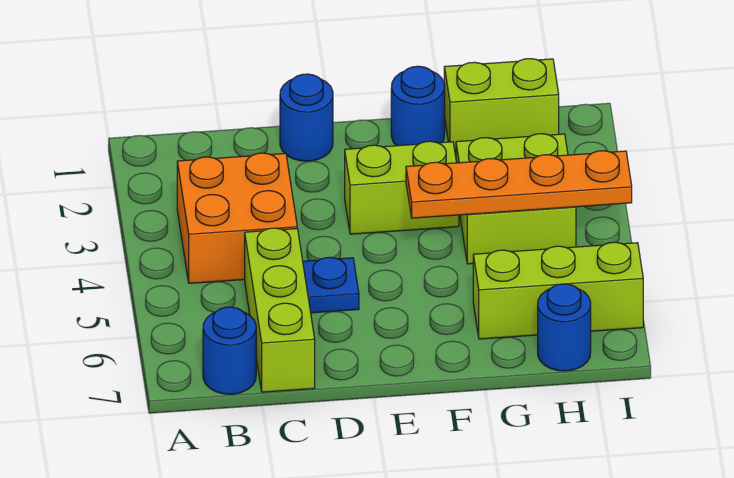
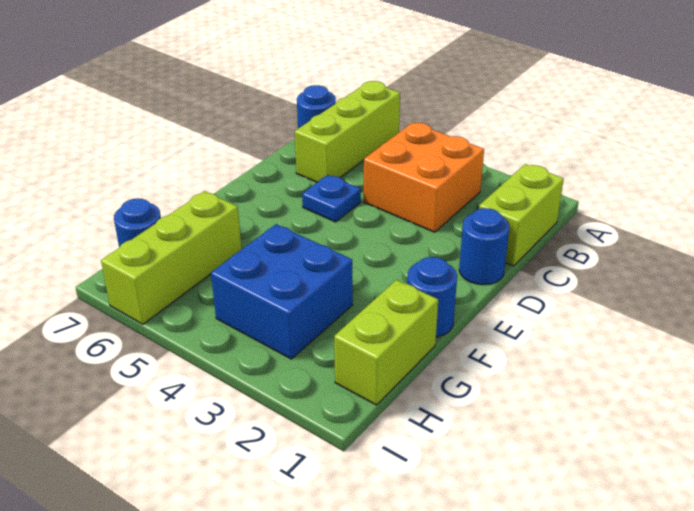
lime brick C5:C7 level 1 -> lime brick A6:C6 level 1
lime brick E3:F3 level 1 -> lime brick B1:C1 level 1
orange plate F4:I4 level 2 -> none
lime brick G3:H4 level 1 -> blue brick G3:H4 level 1

